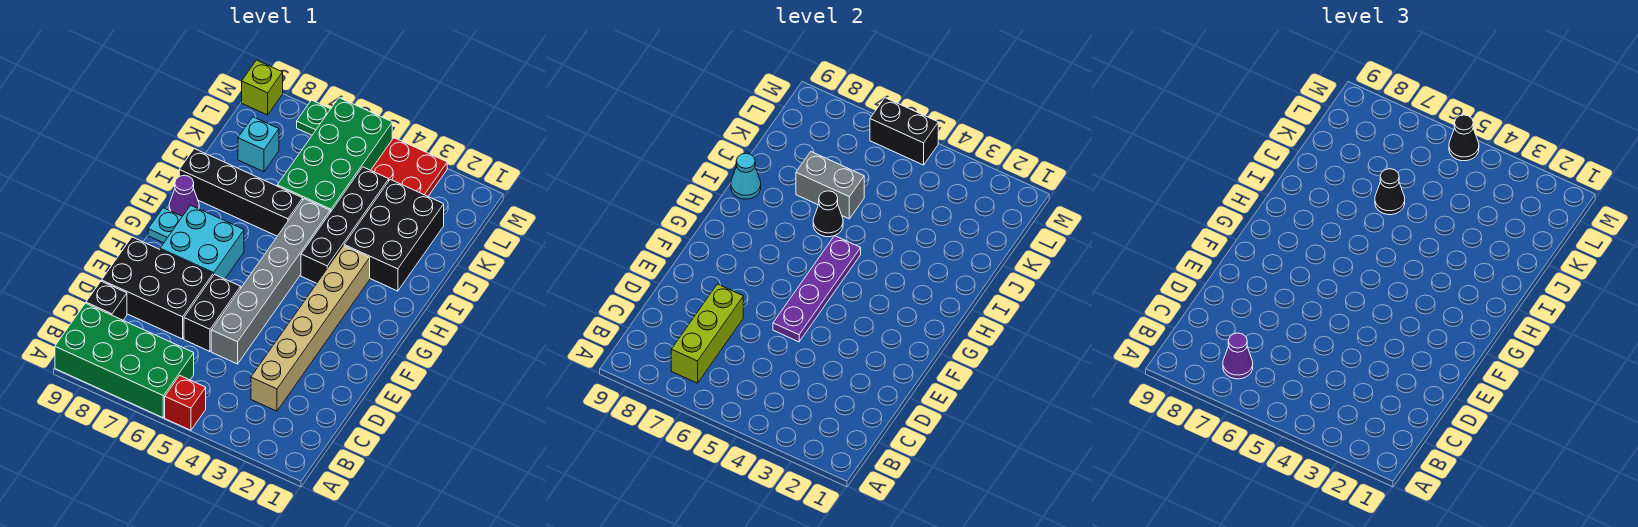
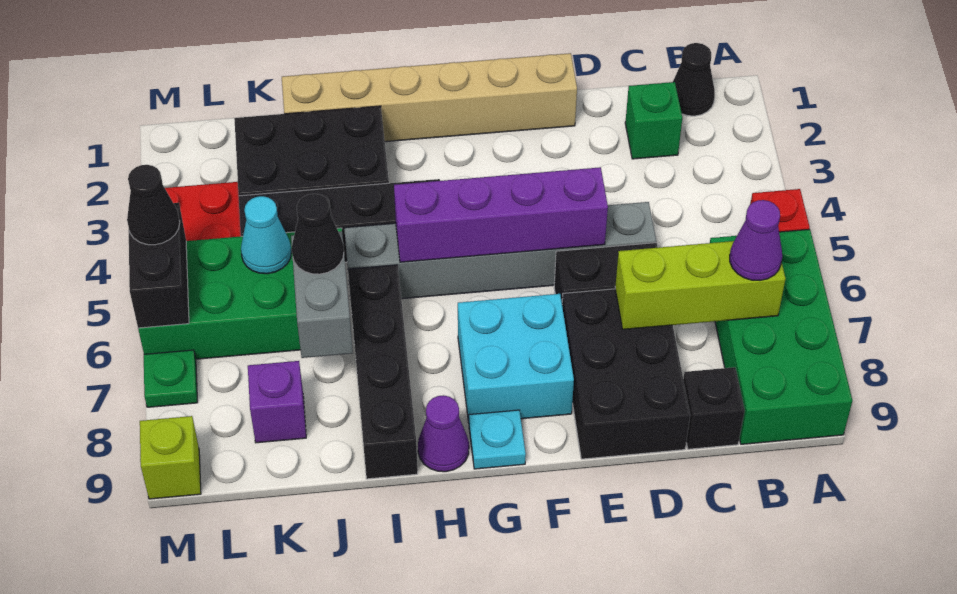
none -> green brick C2 level 1
tan brick C3:H3 level 1 -> tan brick E1:J1 level 1
purple plate E5:H5 level 2 -> purple brick E5:H5 level 2
black cone I6 level 2 -> black cone B1 level 1
cyan cone I9 level 2 -> cyan cone K5 level 2
cyan brick K8 level 1 -> purple brick K8 level 1

